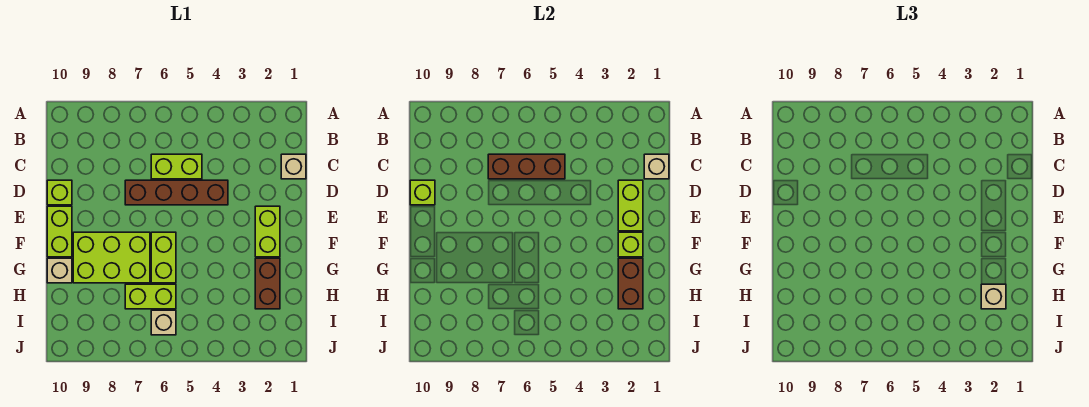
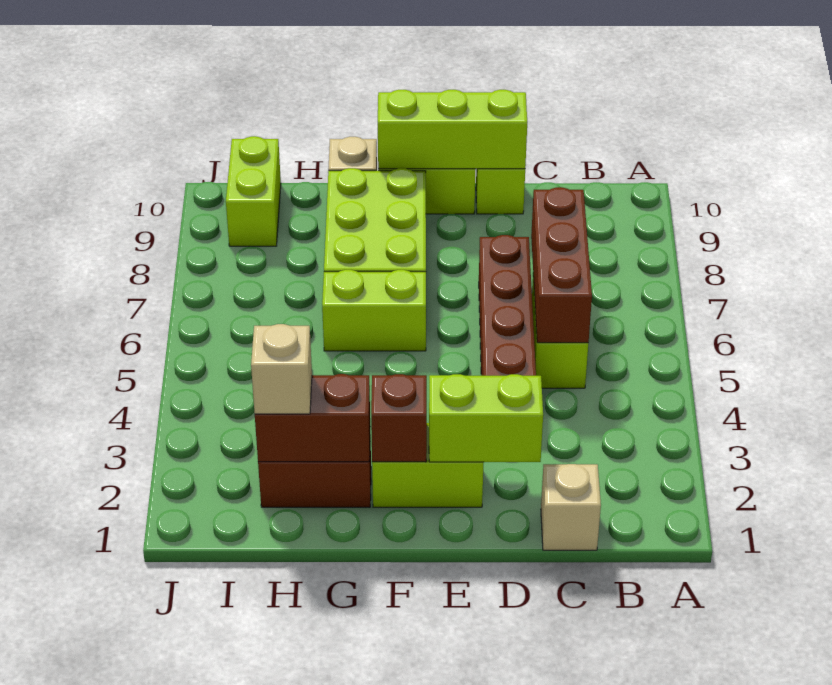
tan brick C1 level 2 -> none
lime brick D10 level 2 -> lime brick D10:F10 level 2
lime brick F2 level 2 -> brown brick F2 level 2
lime brick H6:H7 level 1 -> lime brick I9:I10 level 1
tan brick I6 level 1 -> none

